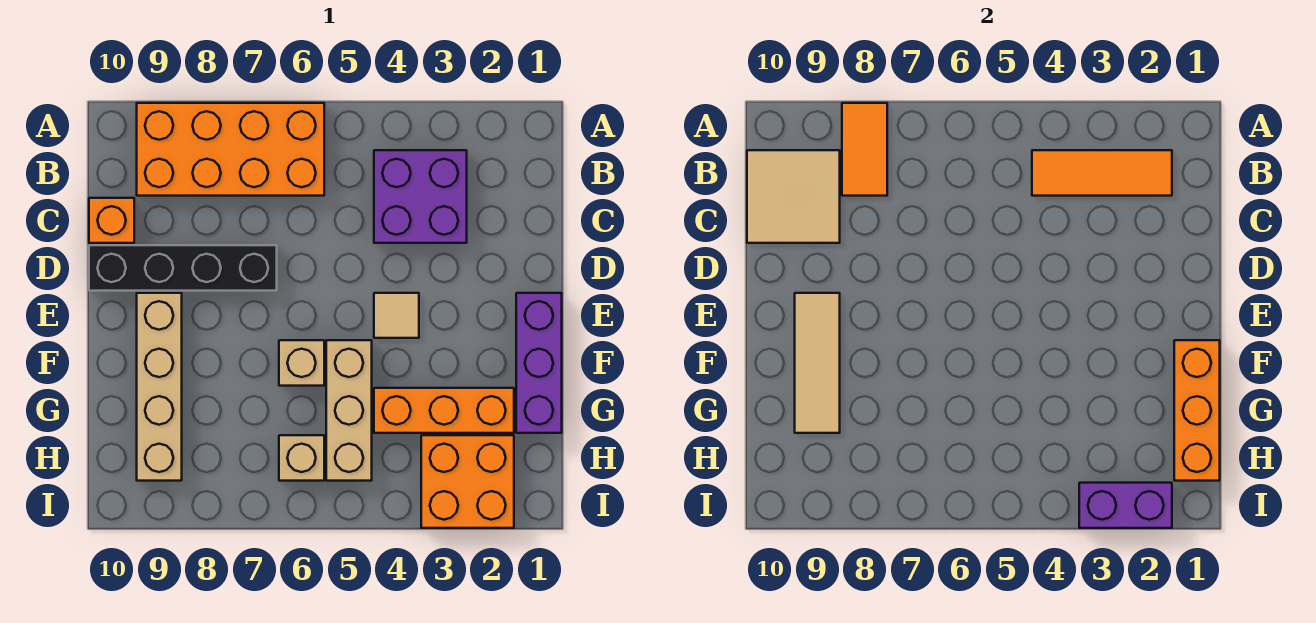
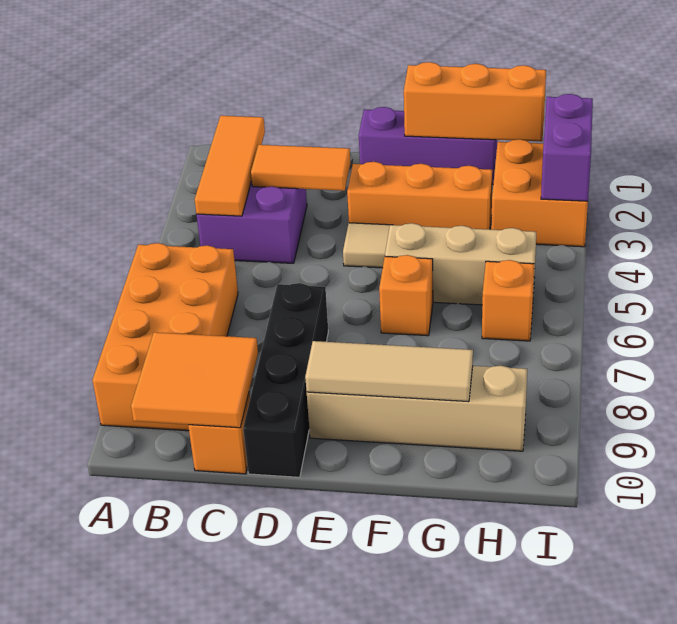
orange tile A8:B8 level 2 -> orange tile C3:D3 level 2
tan tile B9:C10 level 2 -> orange tile B9:C10 level 2
tan brick F6 level 1 -> orange brick F6 level 1
orange brick G2:G4 level 1 -> orange brick E3:G3 level 1
tan brick H6 level 1 -> orange brick H6 level 1

